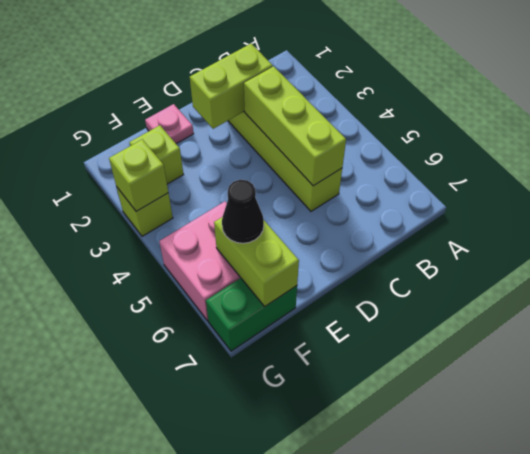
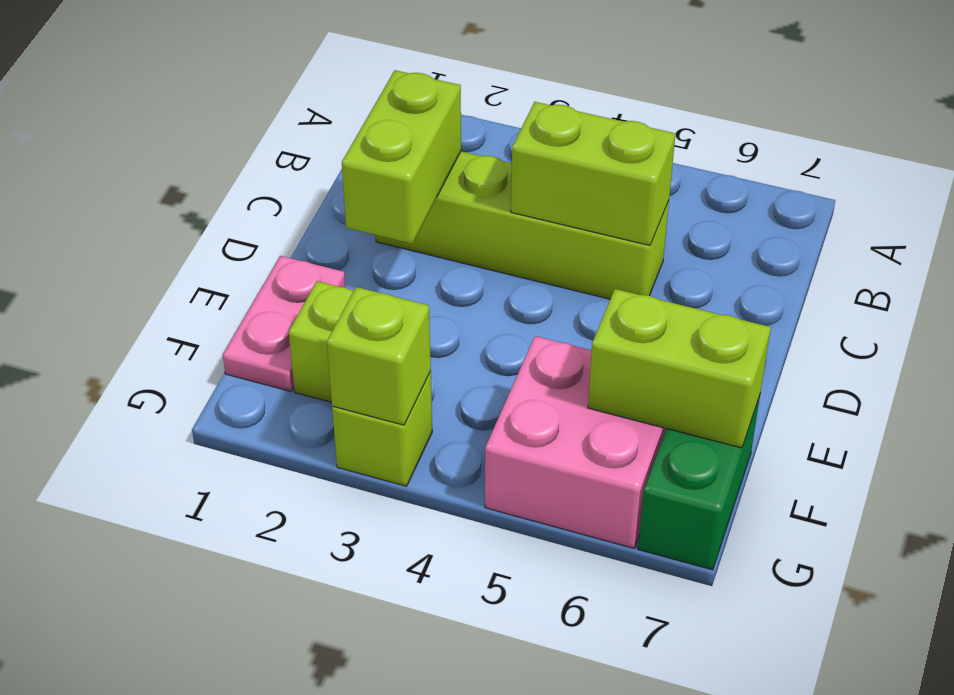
lime brick C3:C5 level 2 -> lime brick C4:C5 level 2
pink plate E1 level 1 -> pink plate E1:F1 level 1
black cone F6 level 3 -> none

